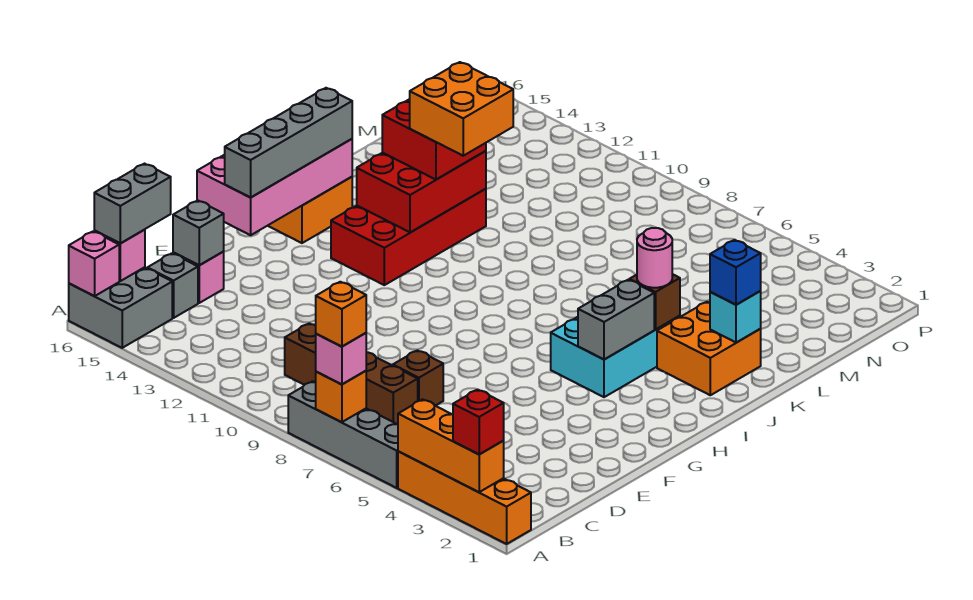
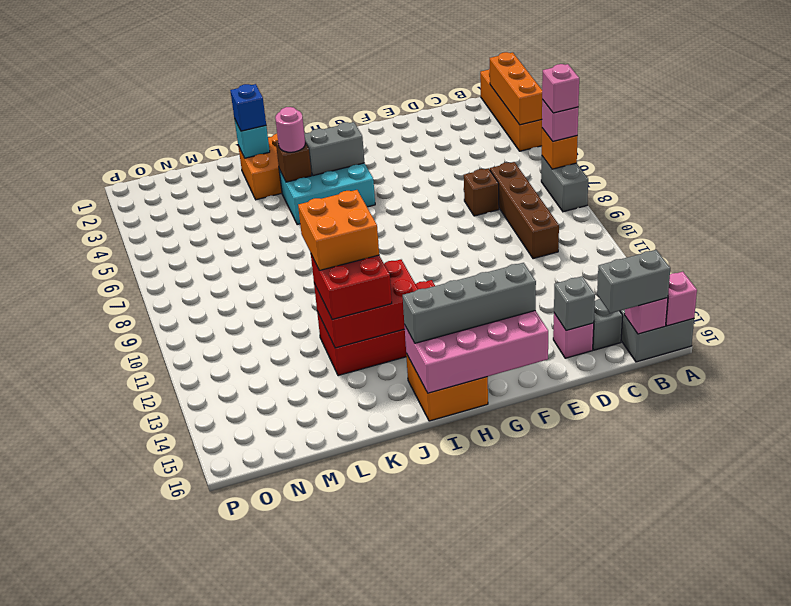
red brick A2 level 3 -> none
grey brick A5:A8 level 1 -> grey brick A7:A8 level 1
orange brick A7 level 4 -> pink brick A7 level 4

